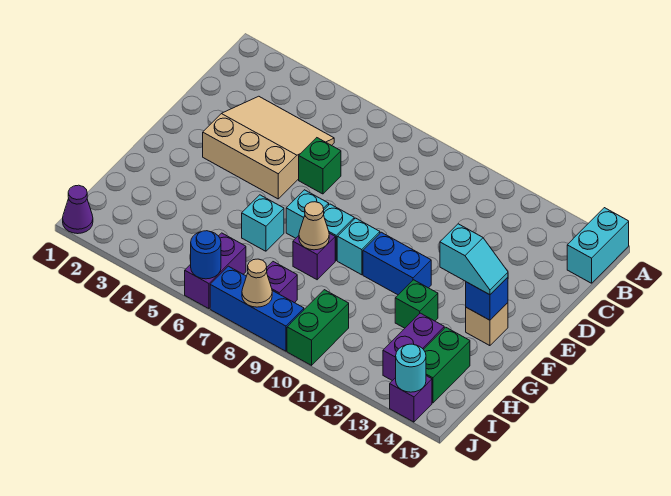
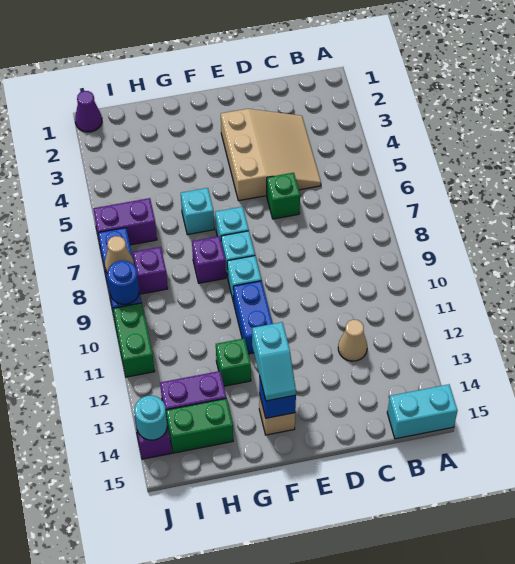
tan cone G8 level 2 -> tan cone C12 level 1
green brick I10:J10 level 1 -> green brick J10:J11 level 1
blue round brick J6 level 2 -> blue round brick J9 level 2

